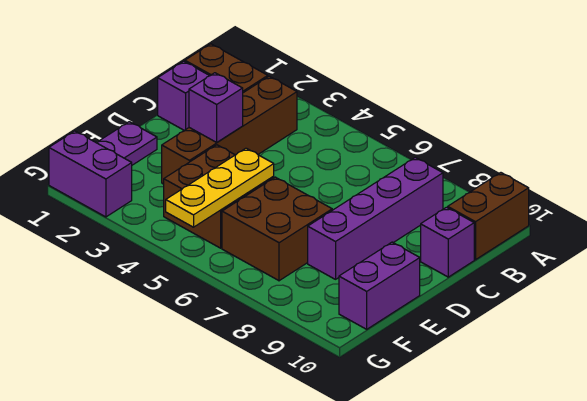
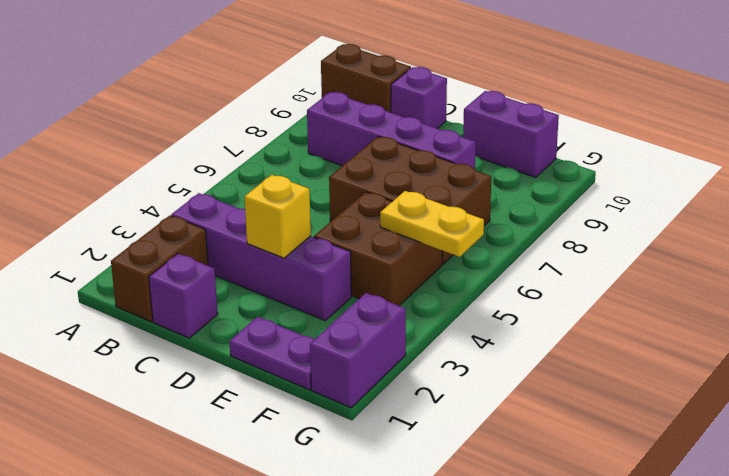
brown brick B3:E3 level 1 -> purple brick B3:E3 level 1
purple brick D3 level 2 -> yellow brick D3 level 2
yellow plate E5:G5 level 2 -> yellow plate F5:G5 level 2
brown brick E6:F7 level 1 -> brown brick D6:F7 level 1

